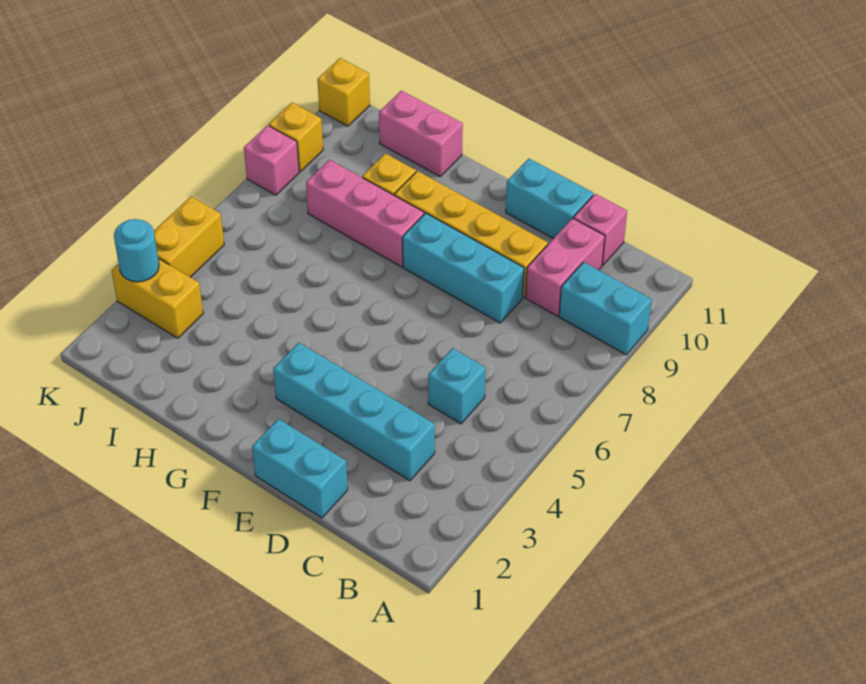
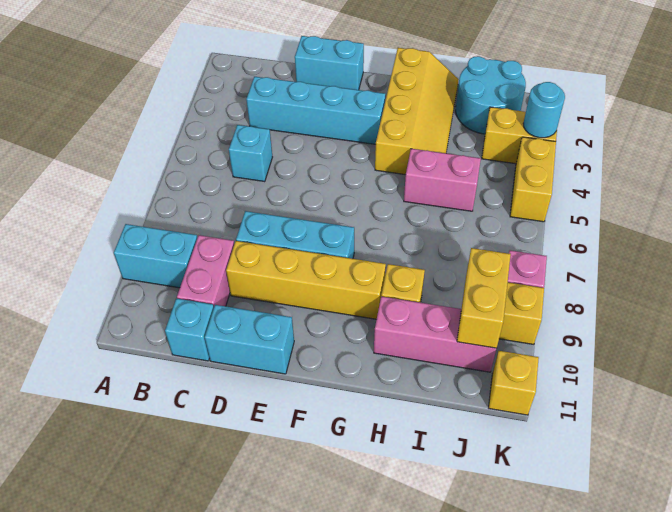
pink brick C11 level 1 -> cyan brick C11 level 1
none -> yellow slope G1:H4 level 1 top G
pink brick G8:I8 level 1 -> pink brick H10:J10 level 1
pink brick H11:I11 level 1 -> pink brick H5:I5 level 1
none -> cyan round brick I1:J2 level 1
none -> yellow brick J9:J10 level 2

